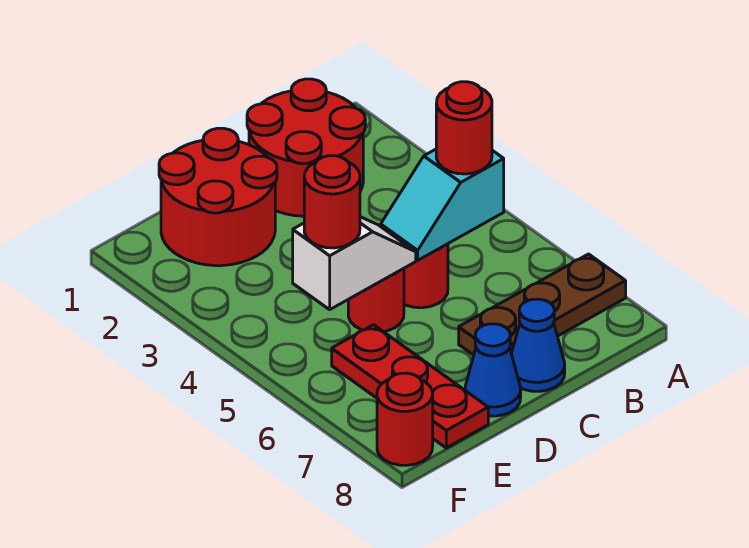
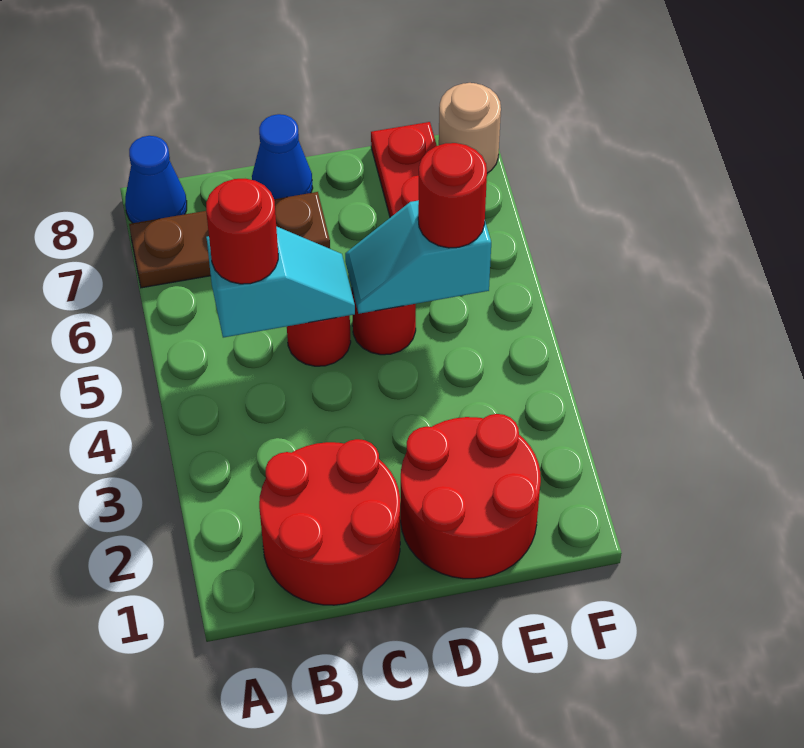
white slope D5:E5 level 2 top E -> cyan slope D5:E5 level 2 top E
blue cone D8 level 1 -> blue cone A8 level 1
red round brick F8 level 1 -> tan round brick F8 level 1

